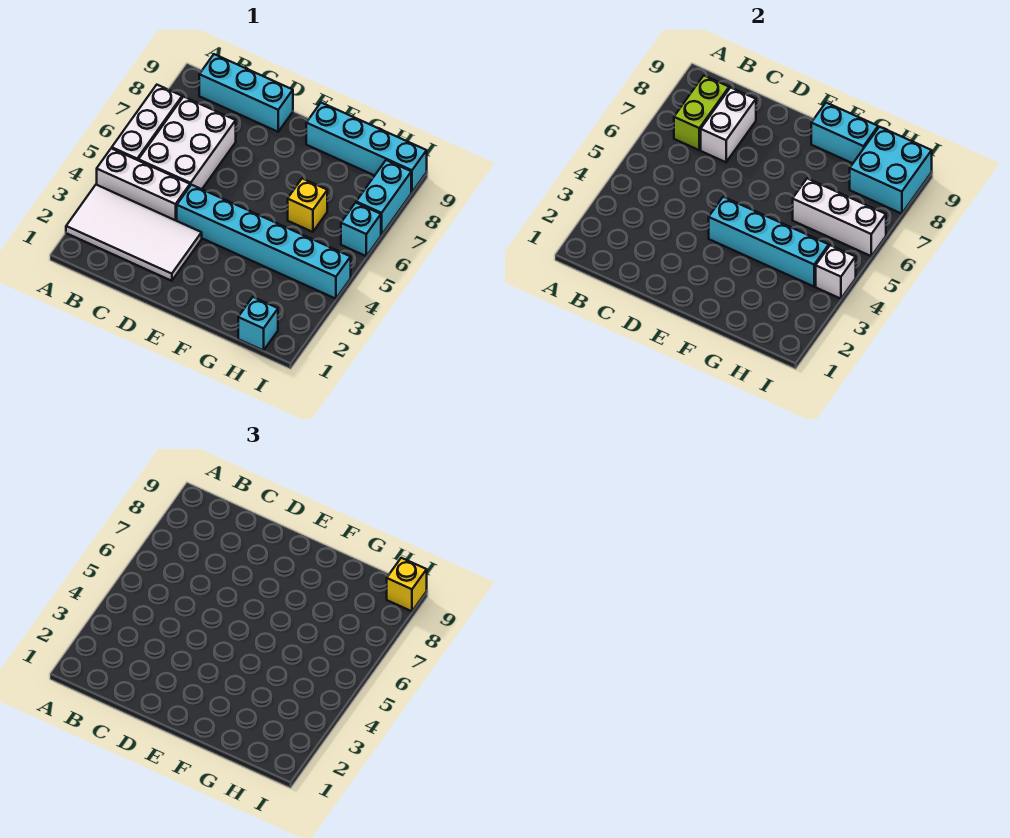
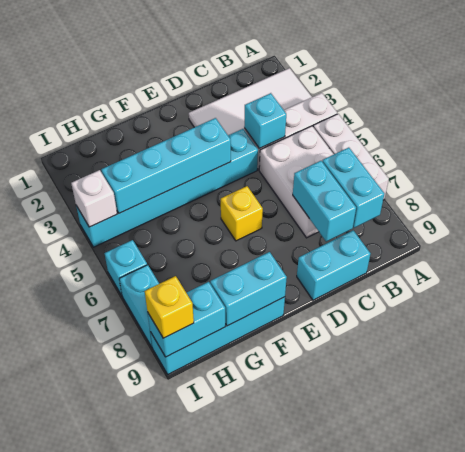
lime brick B7:B8 level 2 -> cyan brick B7:B8 level 2
cyan brick B9:D9 level 1 -> cyan brick C9:D9 level 1
white brick C7:C8 level 2 -> cyan brick C7:C8 level 2
yellow brick G6 level 1 -> yellow brick E6 level 1
white brick G6:I6 level 2 -> none
cyan brick H1 level 1 -> cyan brick C4 level 2
cyan brick H8:I9 level 2 -> cyan brick H9:I9 level 2

